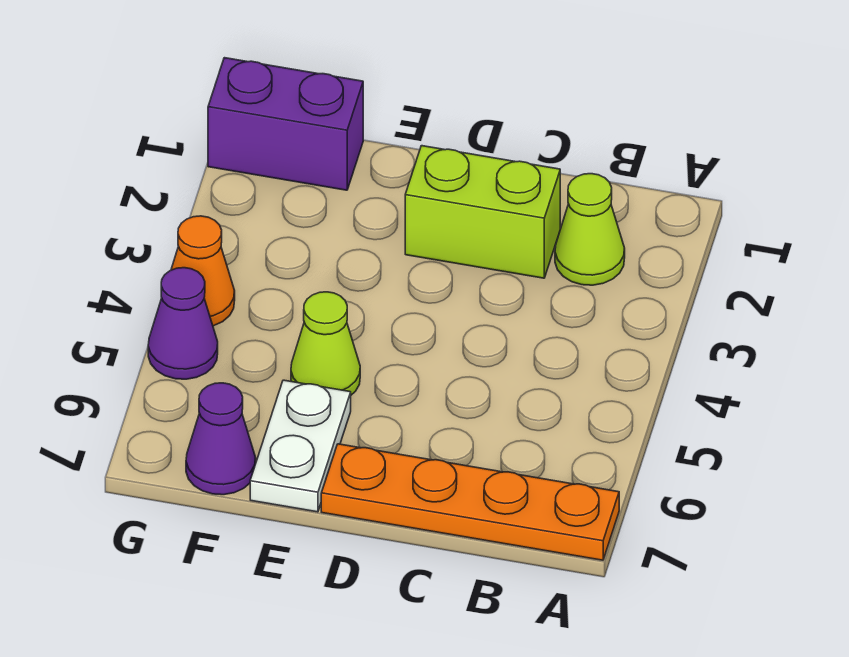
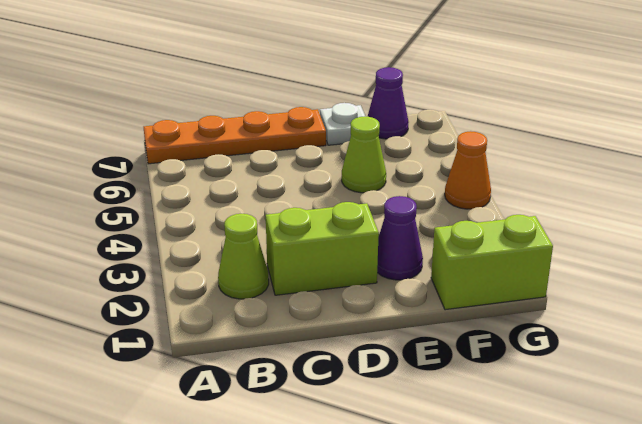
white plate E6:E7 level 1 -> white plate E7 level 1
purple brick F1:G1 level 1 -> lime brick F1:G1 level 1
purple cone G5 level 1 -> purple cone E2 level 1

